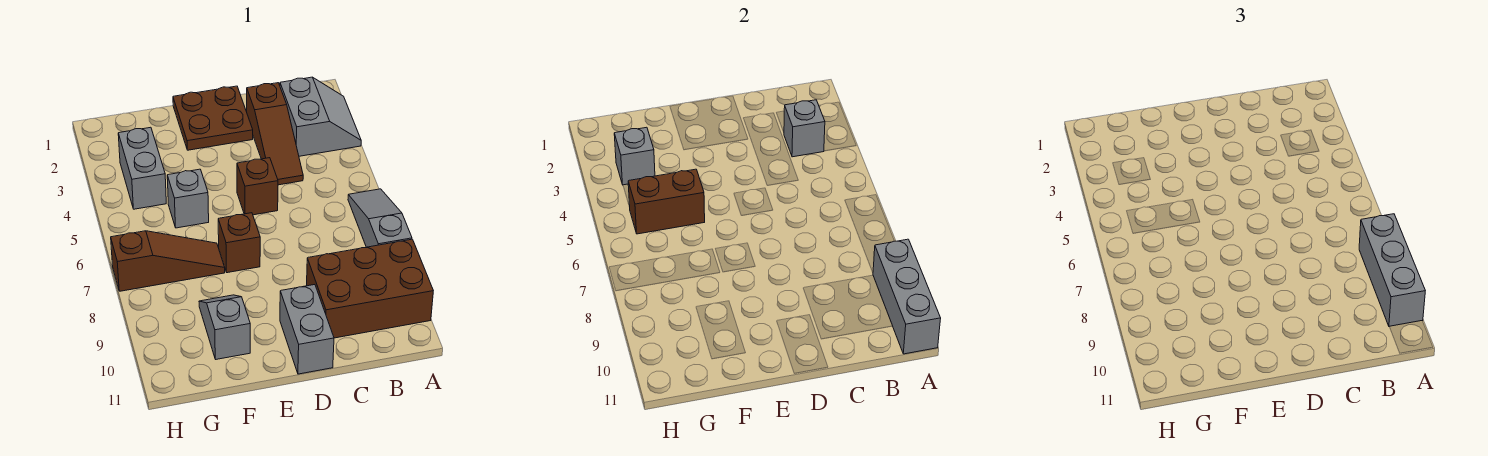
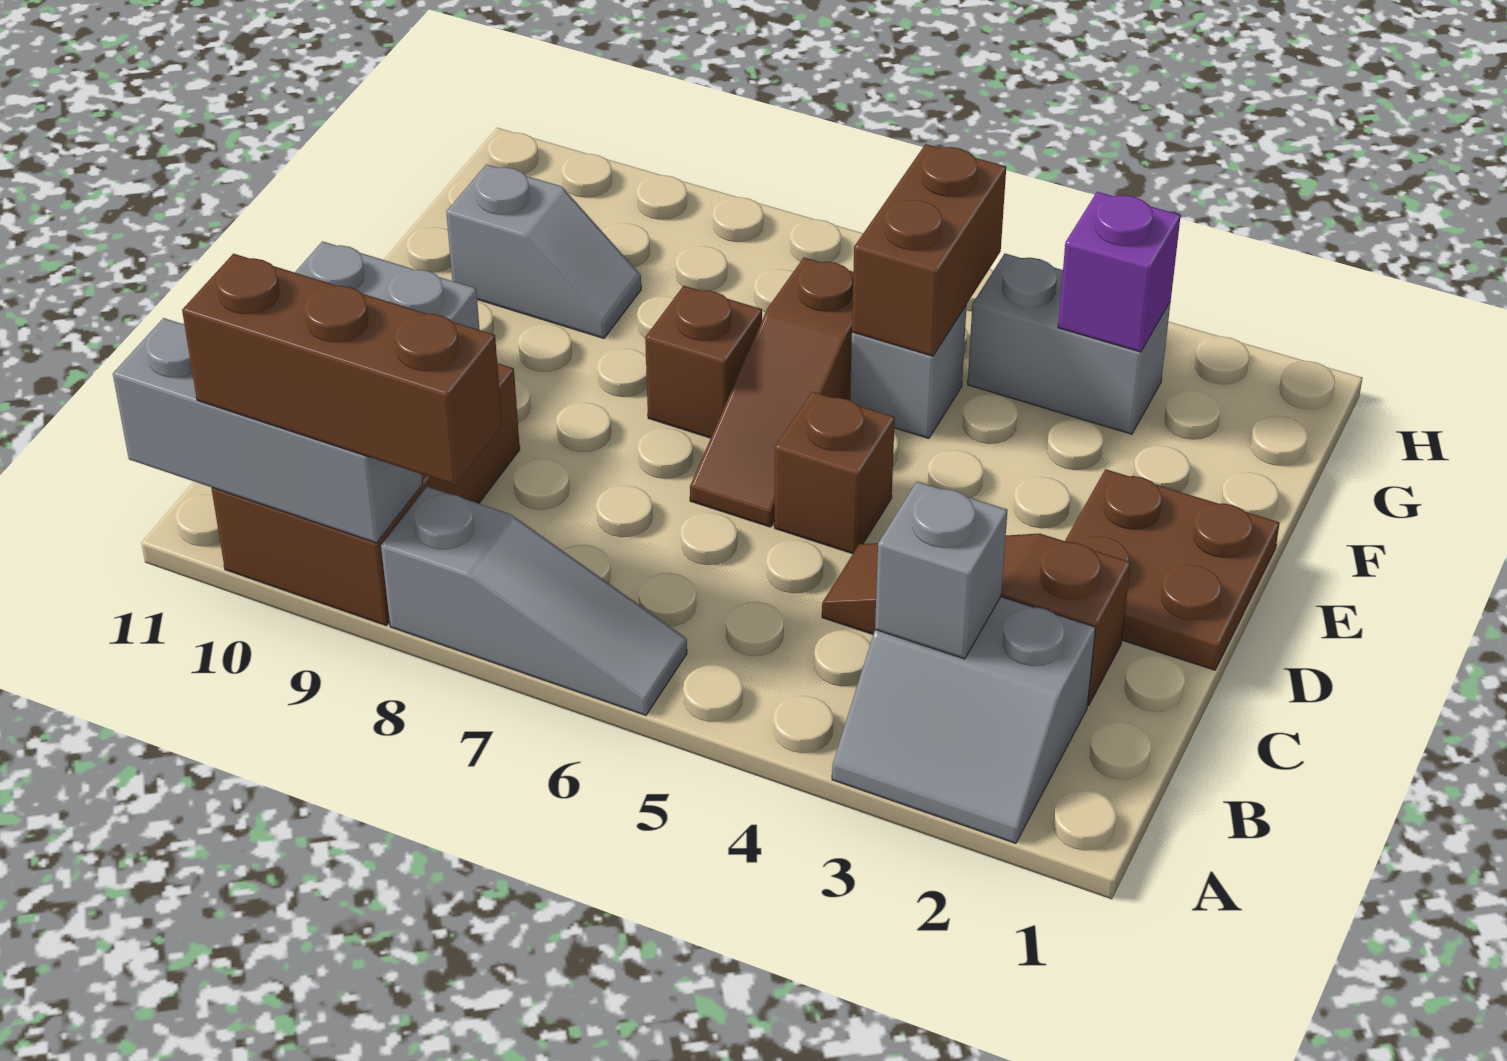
grey brick A8:A10 level 3 -> brown brick A8:A10 level 3
brown slope F7:H7 level 1 top H -> brown slope D6:F6 level 1 top F
grey brick G3 level 2 -> purple brick G3 level 2

